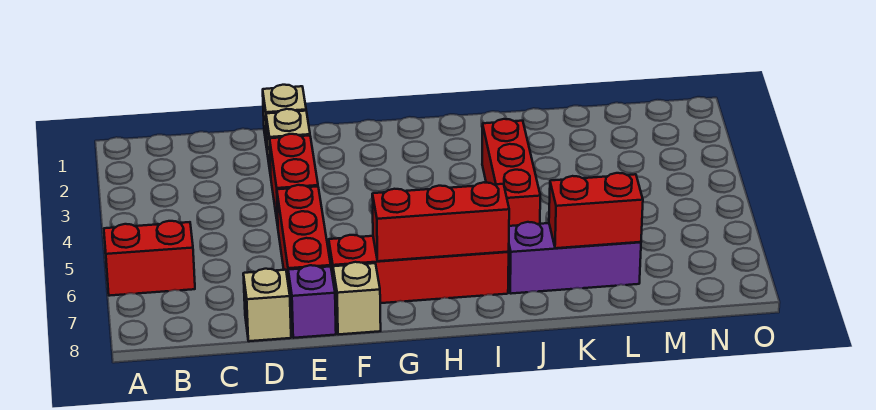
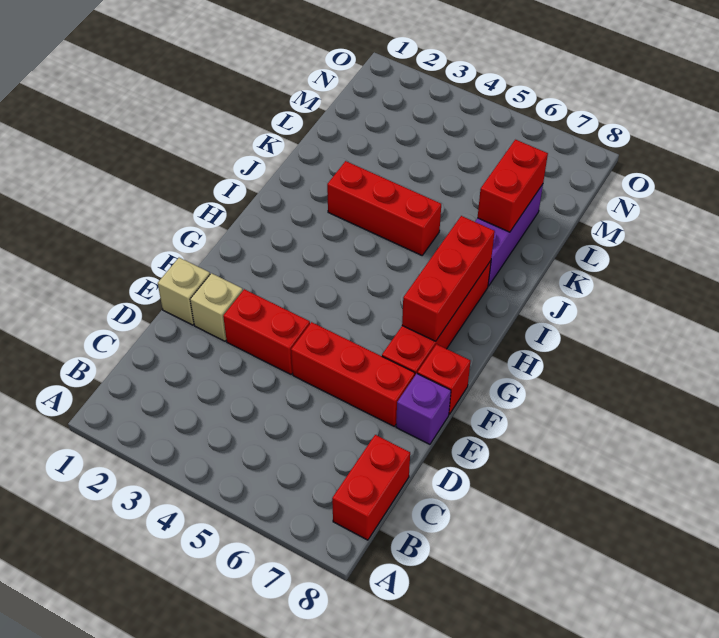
red brick A6:B6 level 1 -> red brick B8:C8 level 1
tan brick D8 level 1 -> none
tan brick F8 level 1 -> red brick F8 level 1

